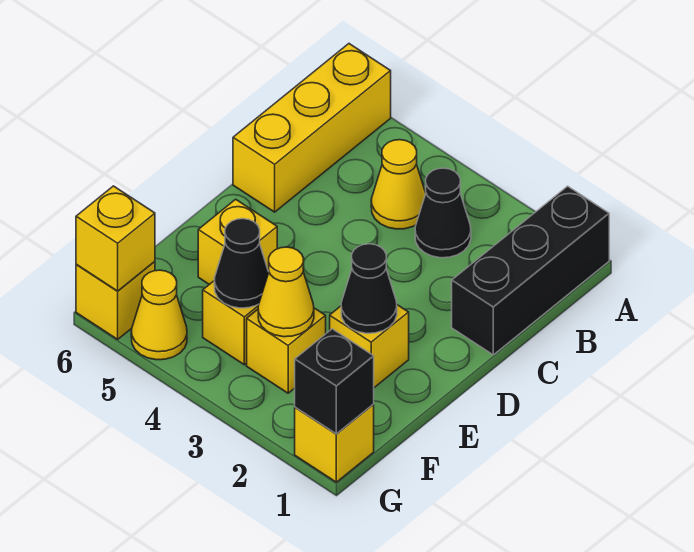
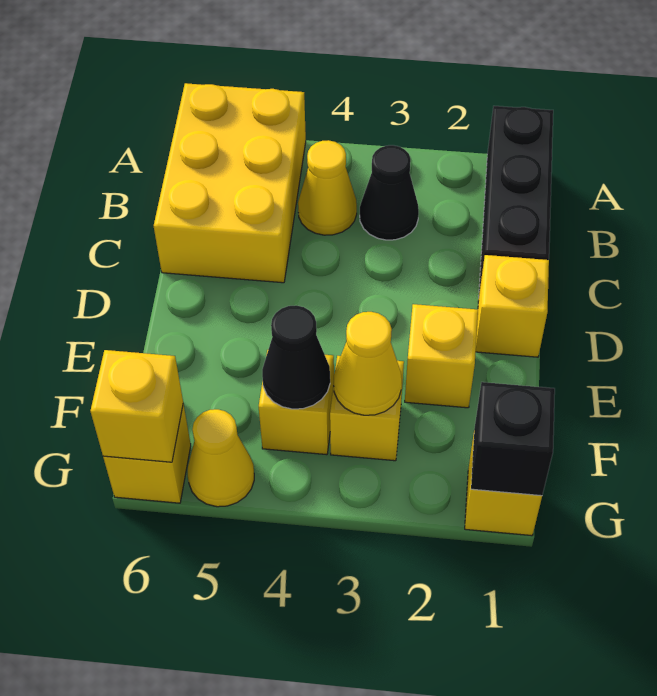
yellow brick A6:C6 level 1 -> yellow brick A5:C6 level 1
black cone E2 level 2 -> none
yellow brick E5 level 1 -> yellow brick D1 level 1

